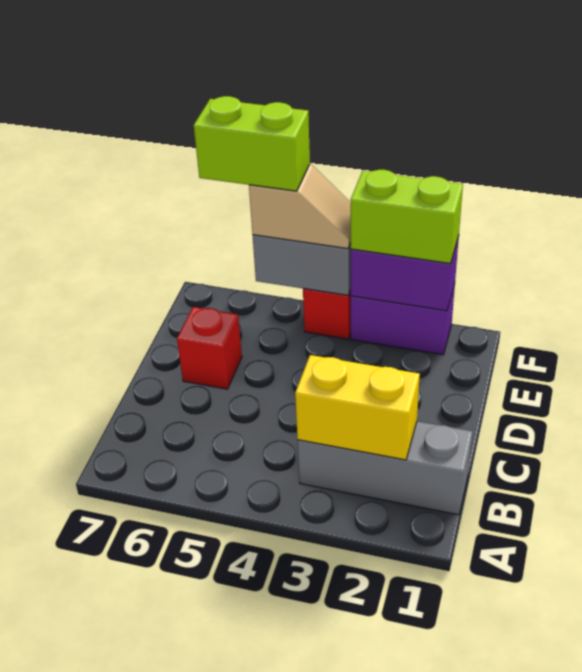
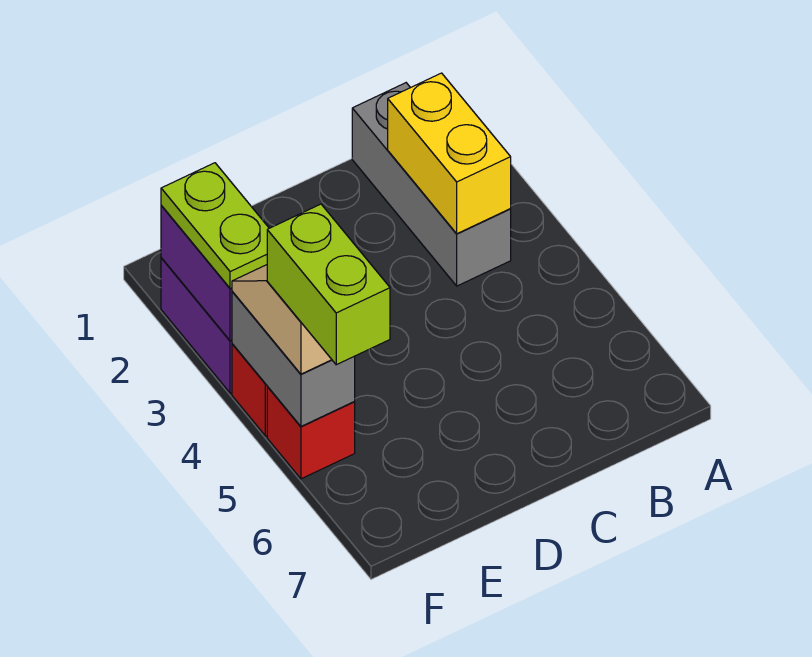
red brick D6 level 1 -> red brick F5 level 1
lime brick F2:F3 level 3 -> lime plate F2:F3 level 3

